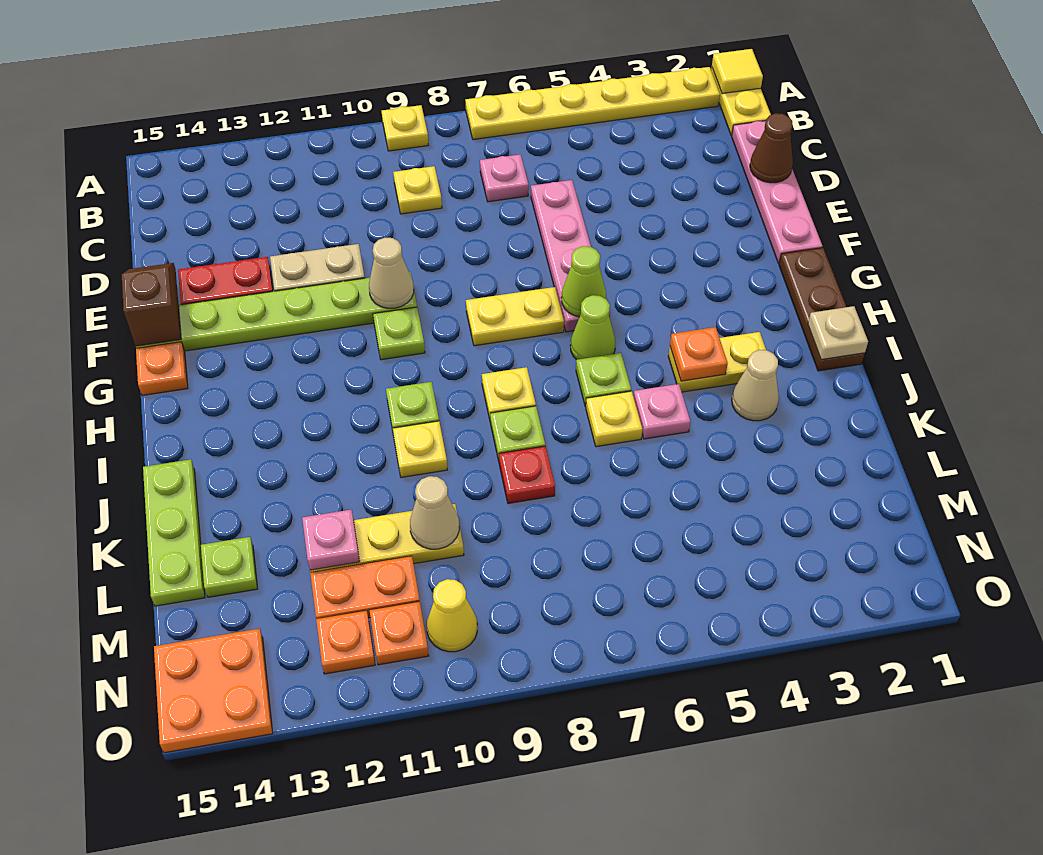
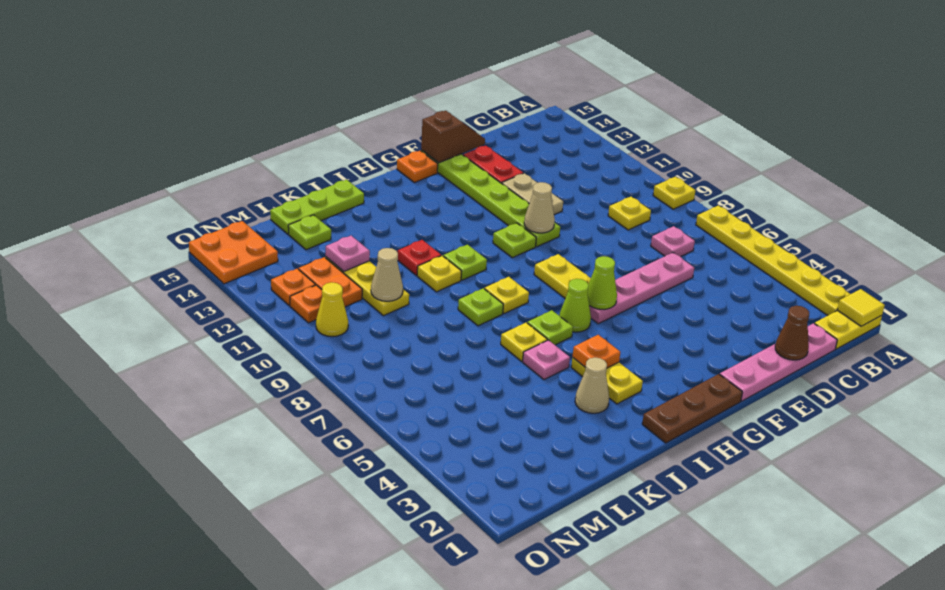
tan plate I1 level 2 -> none
red plate K8 level 1 -> red plate J11 level 1

